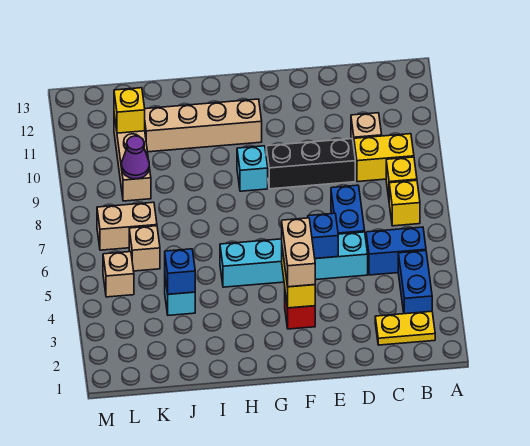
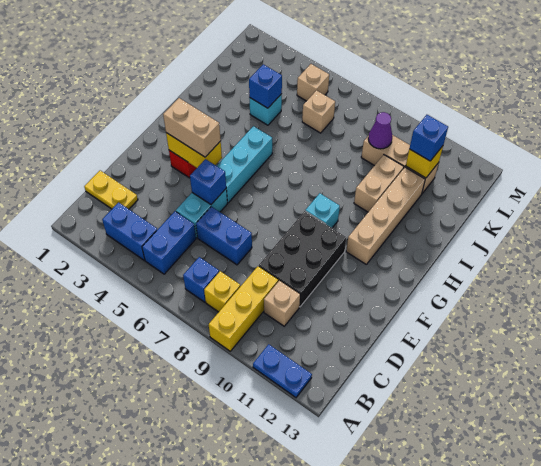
none -> blue plate A11:A12 level 1
yellow plate B2:C2 level 1 -> yellow plate C1:C2 level 1
yellow brick B7 level 1 -> blue brick B7 level 1
yellow brick B9:C9 level 1 -> yellow brick A9:C9 level 1
black brick D9:F9 level 1 -> black brick D9:F10 level 1
tan brick K7:L7 level 1 -> tan brick I10:J10 level 1
none -> blue brick K11 level 3

